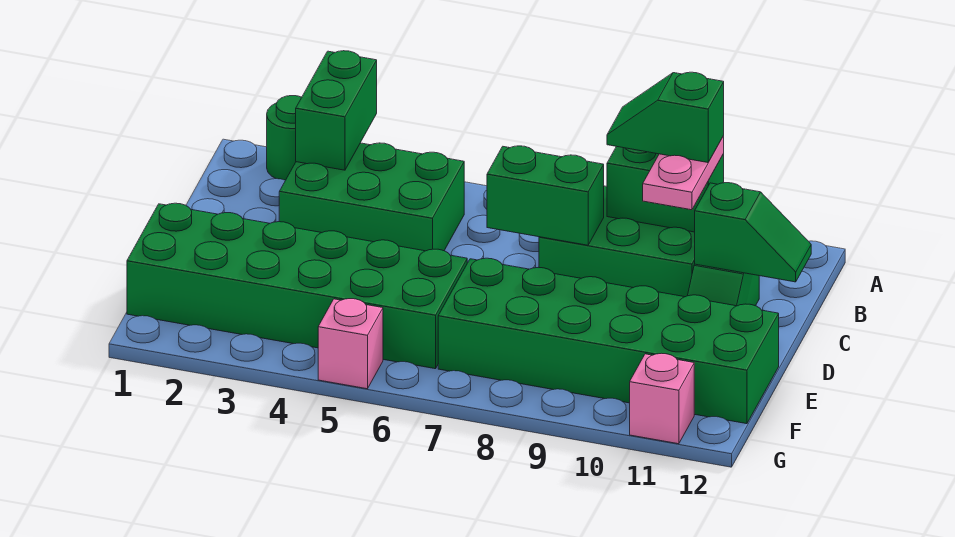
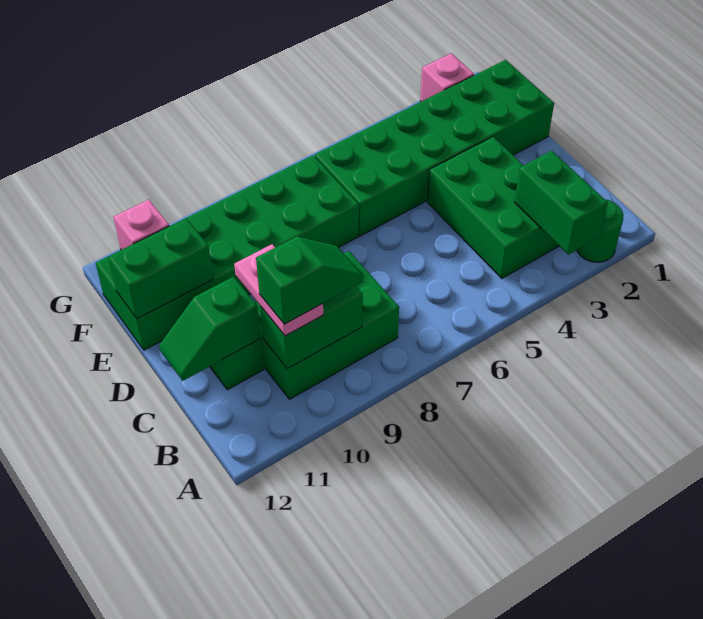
green brick B3:C5 level 1 -> green brick B3:D4 level 1
green brick C7:C8 level 2 -> green brick E11:E12 level 2
pink brick G5 level 1 -> pink brick G2 level 1

